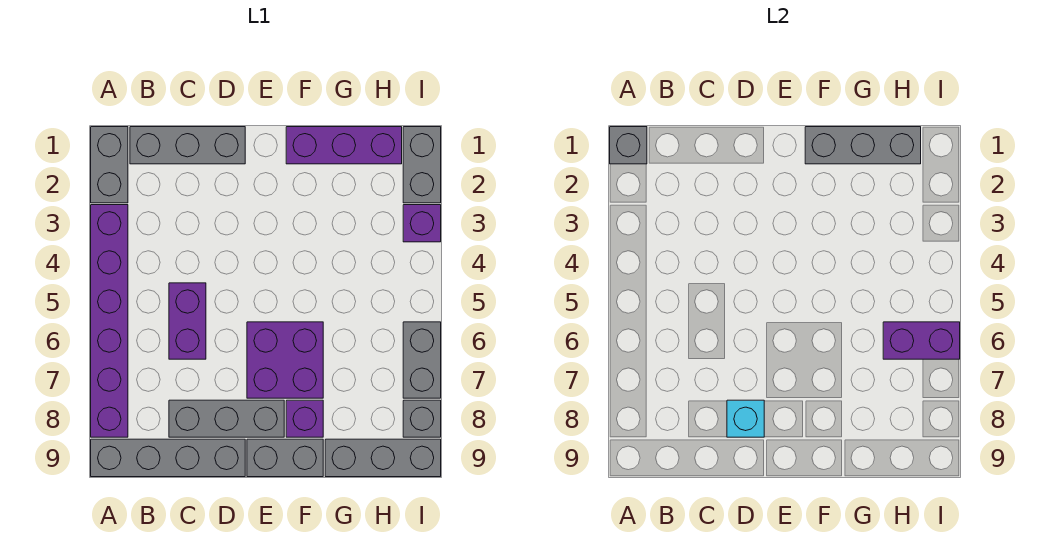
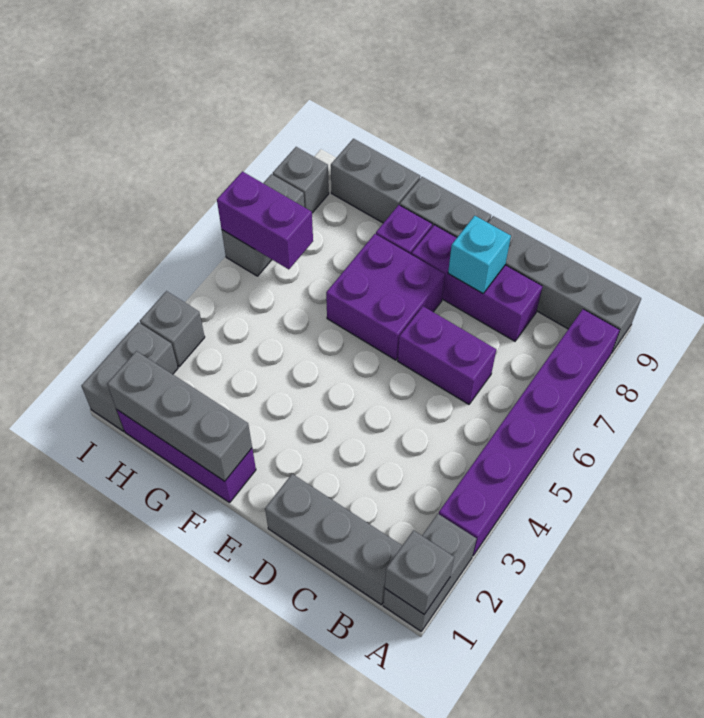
purple brick C5:C6 level 1 -> purple brick C6:D6 level 1
grey brick C8:E8 level 1 -> purple brick C8:E8 level 1
grey brick G9:I9 level 1 -> grey brick G9:H9 level 1
purple brick I3 level 1 -> grey brick I3 level 1

